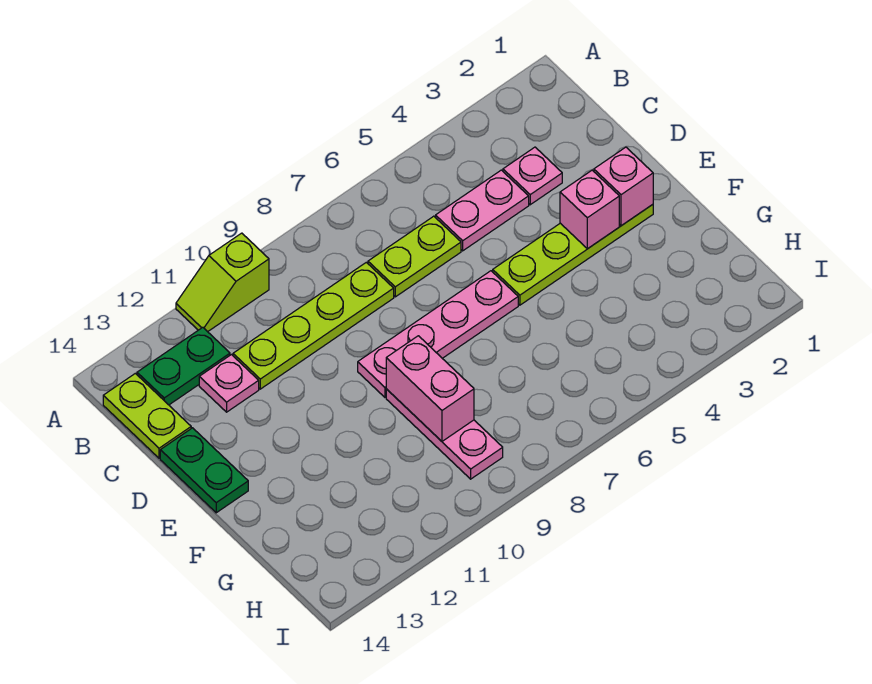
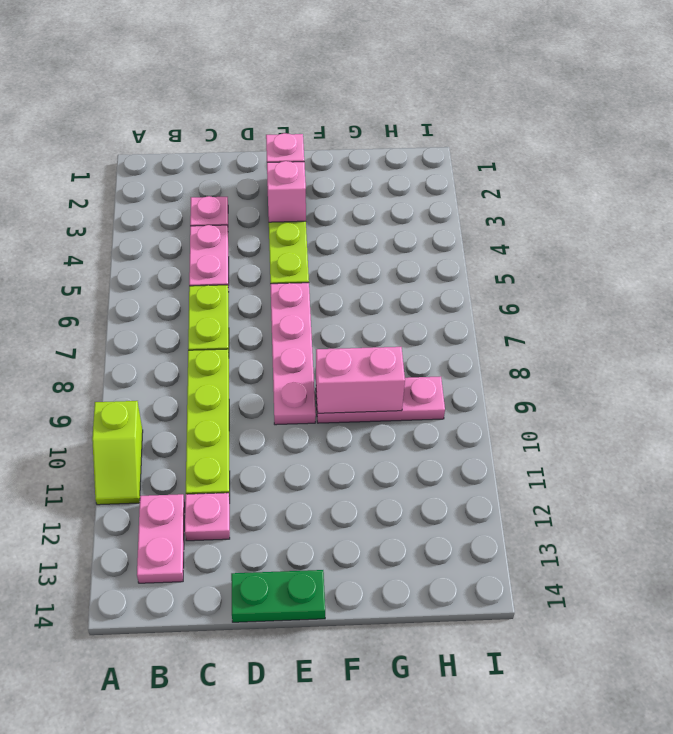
green plate B12:B13 level 1 -> pink plate B12:B13 level 1
lime plate B14:C14 level 1 -> none

